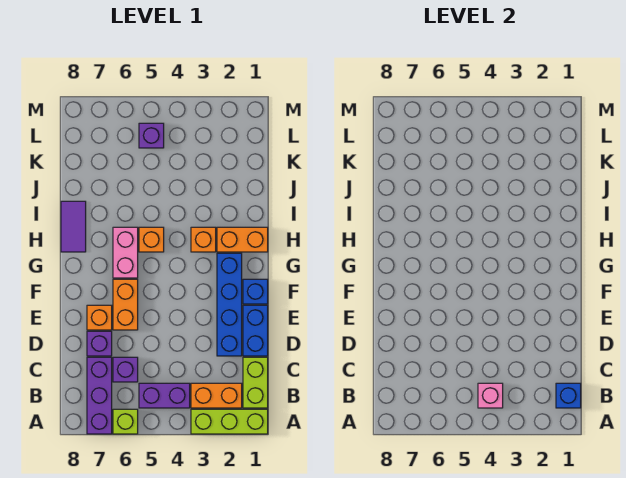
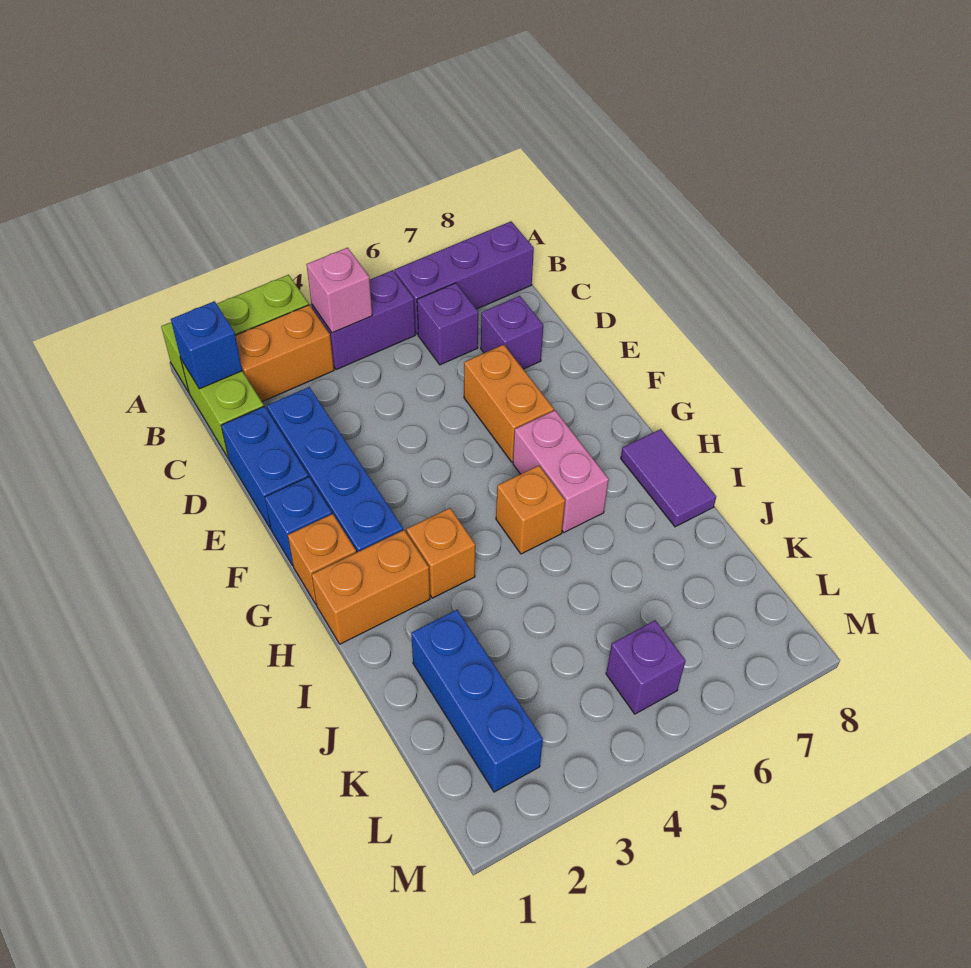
lime brick A6 level 1 -> none
purple brick A7:C7 level 1 -> purple brick B6:B8 level 1
orange brick E7 level 1 -> orange brick G1 level 1
none -> blue brick J2:L2 level 1

